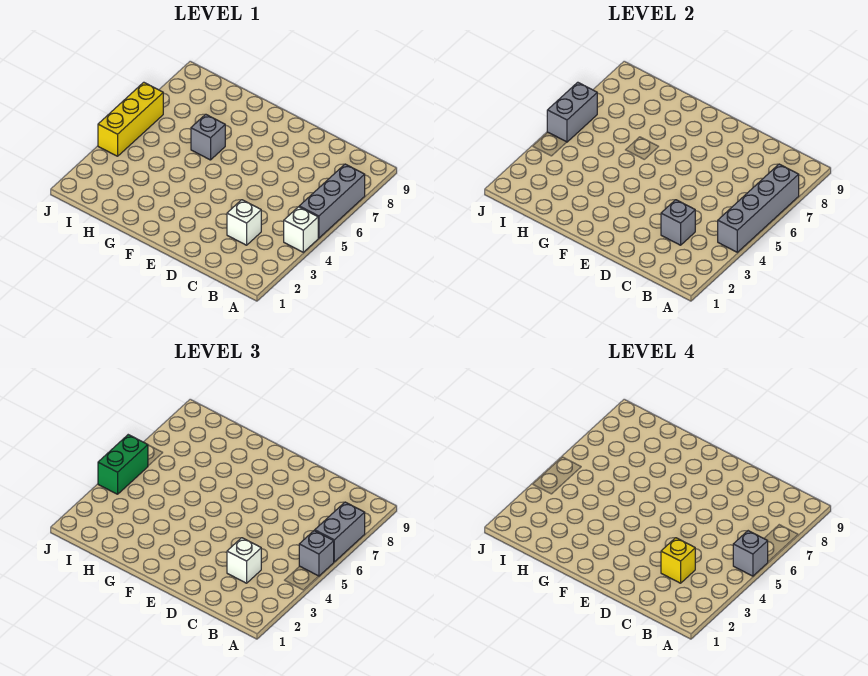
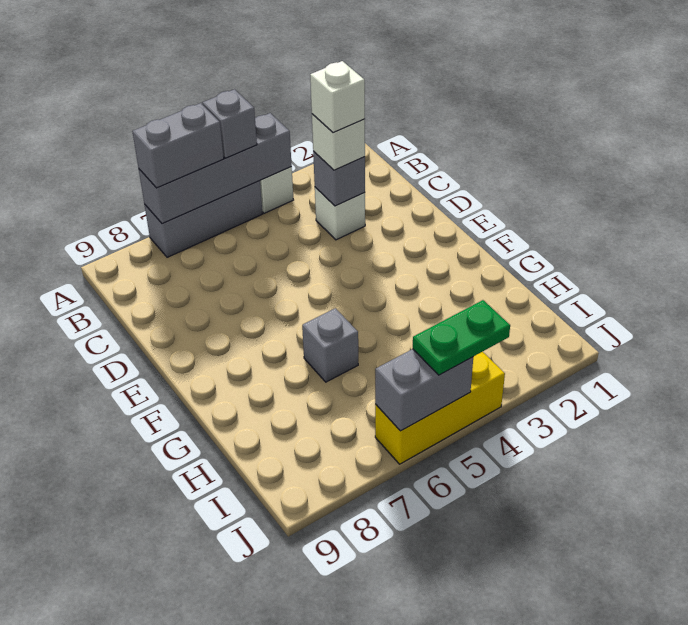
grey brick A5 level 4 -> none
yellow brick C3 level 4 -> white brick C3 level 4
green brick J4:J5 level 3 -> green plate J4:J5 level 3

